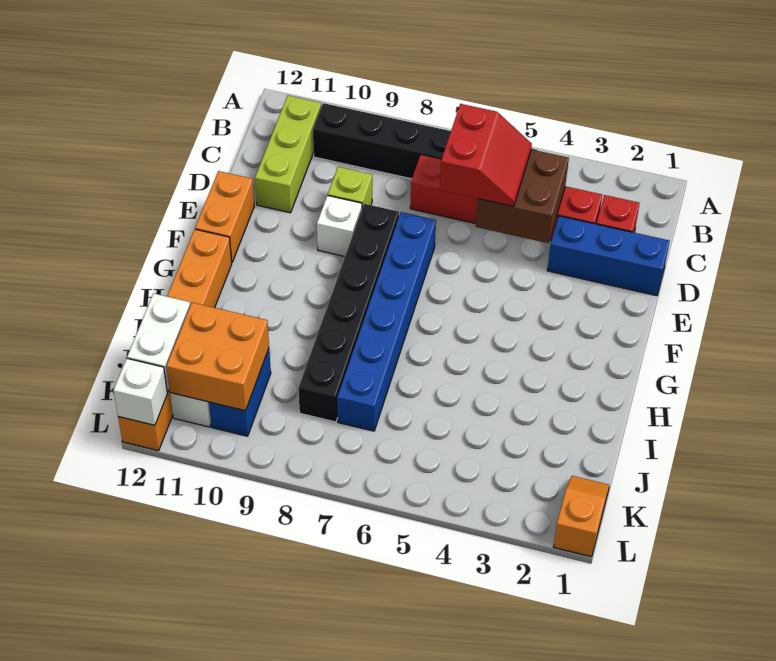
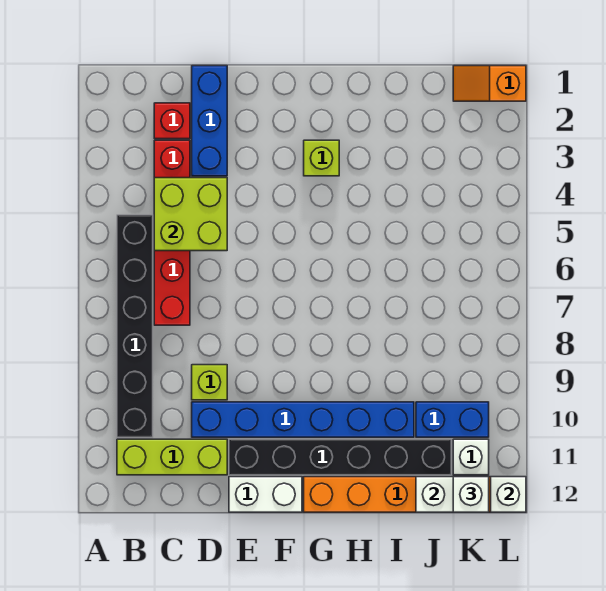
brown brick C4:D5 level 2 -> lime brick C4:D5 level 2
red slope C5:D6 level 3 top 6 -> none
blue brick E7:J7 level 1 -> blue brick D10:I10 level 1
black brick E8:J8 level 1 -> black brick E11:J11 level 1
white brick E9 level 1 -> white brick K12 level 3
orange brick E12:F12 level 1 -> white brick E12:F12 level 1
none -> lime brick G3 level 1
orange brick J10:K11 level 2 -> none

